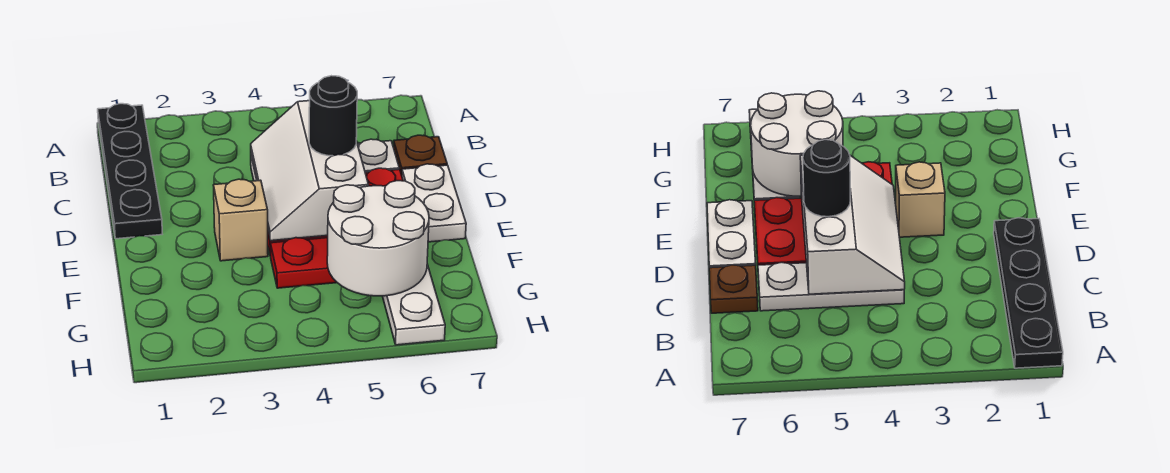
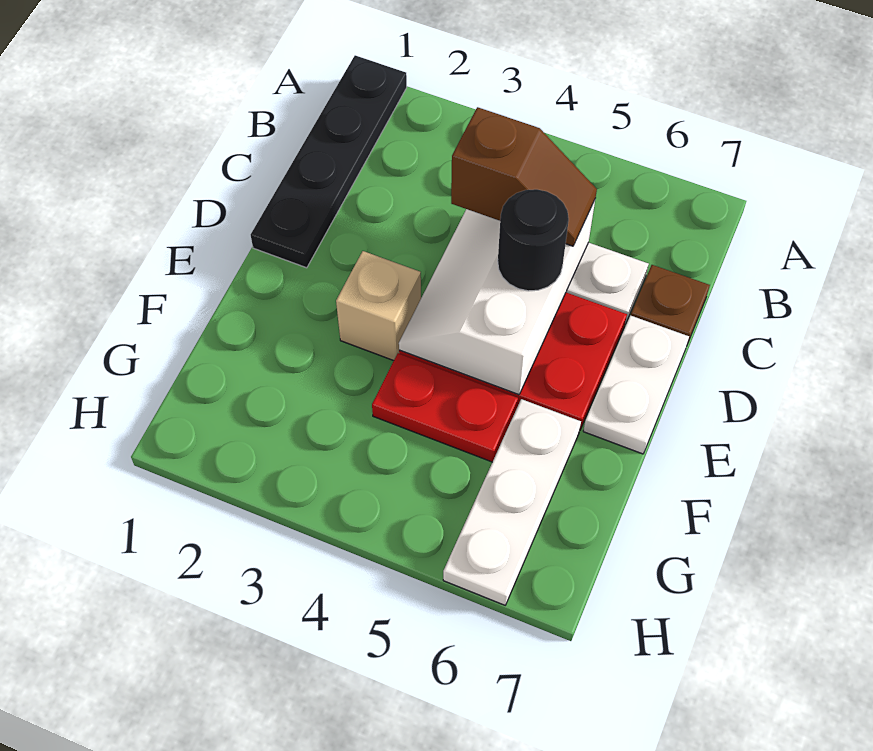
none -> brown slope C4:C5 level 3 top 4
white round brick F5:G6 level 2 -> none

